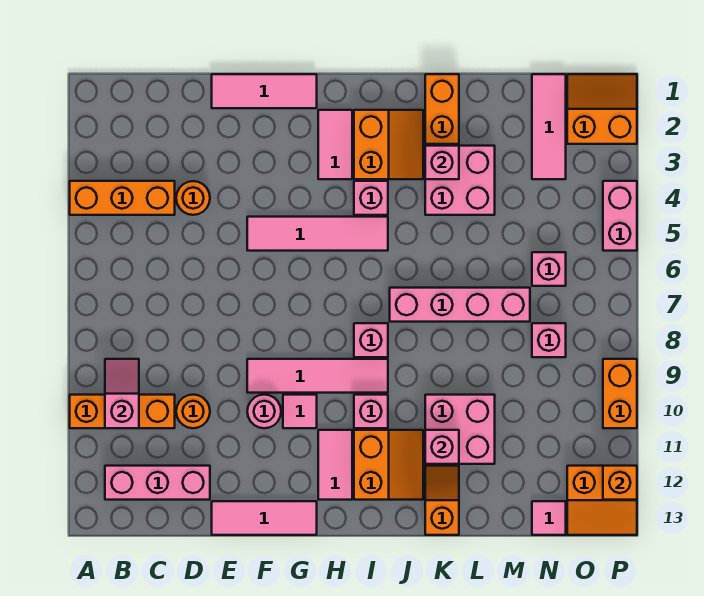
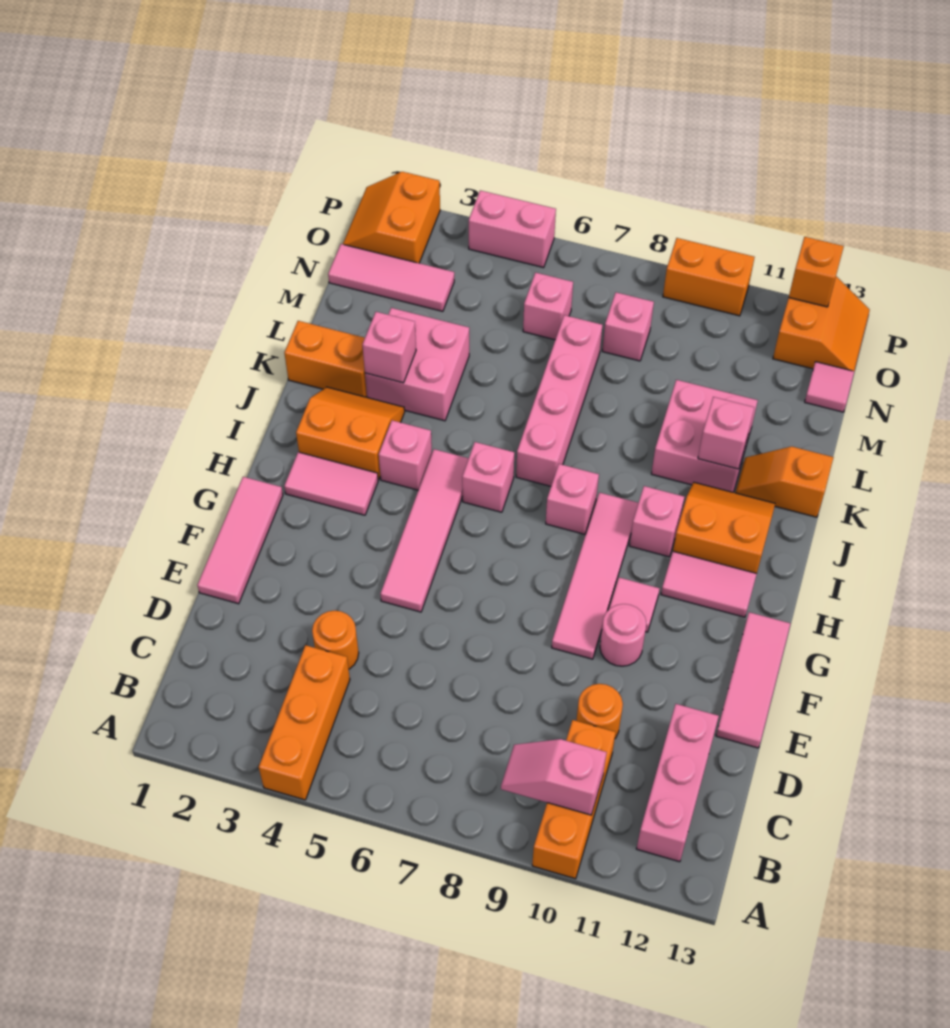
none -> pink brick I6 level 1

